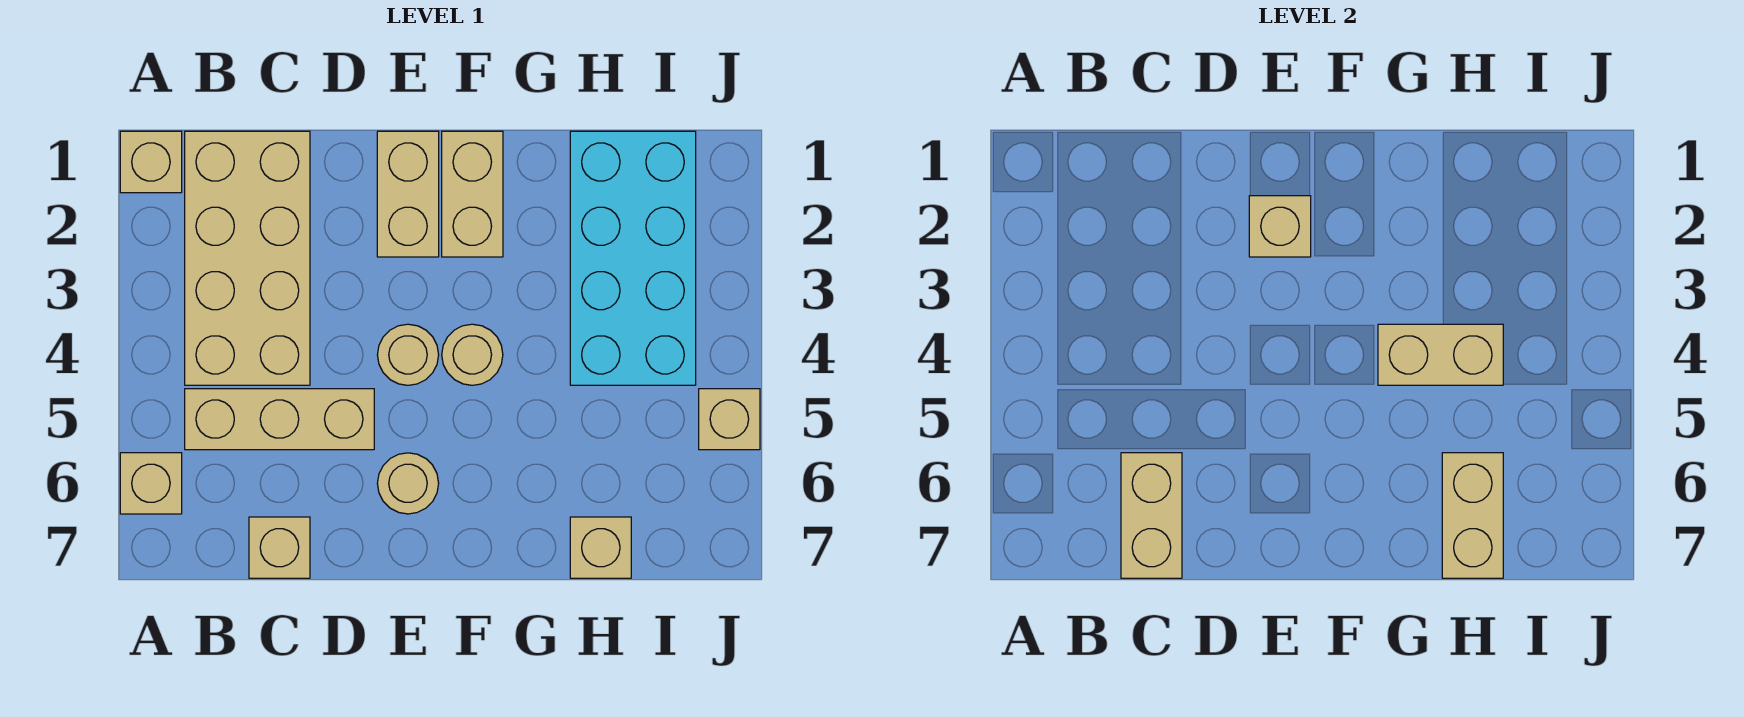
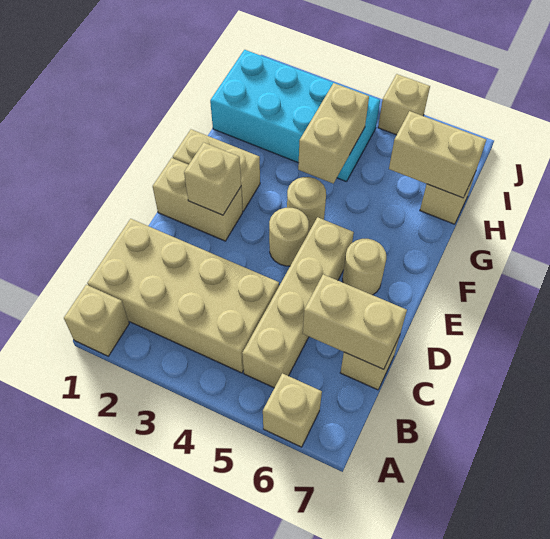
tan brick B5:D5 level 1 -> tan brick B5:E5 level 1

